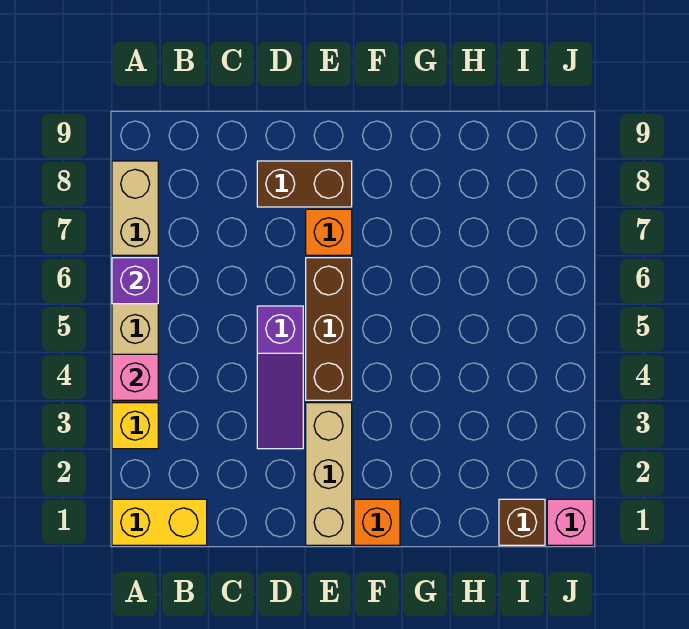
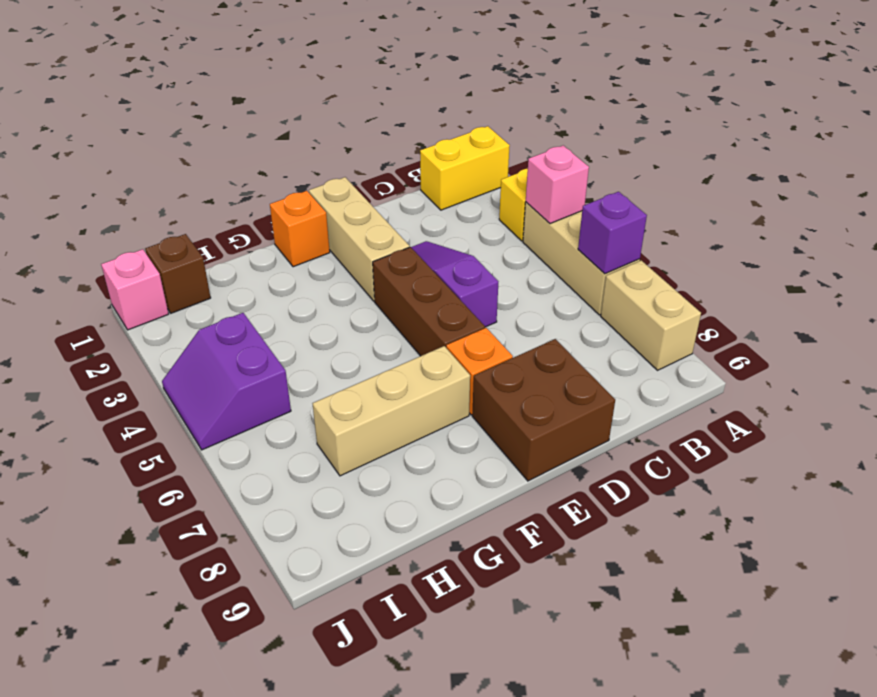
brown brick D8:E8 level 1 -> brown brick D8:E9 level 1
none -> tan brick F7:H7 level 1
none -> purple slope I4:J5 level 1 top I

